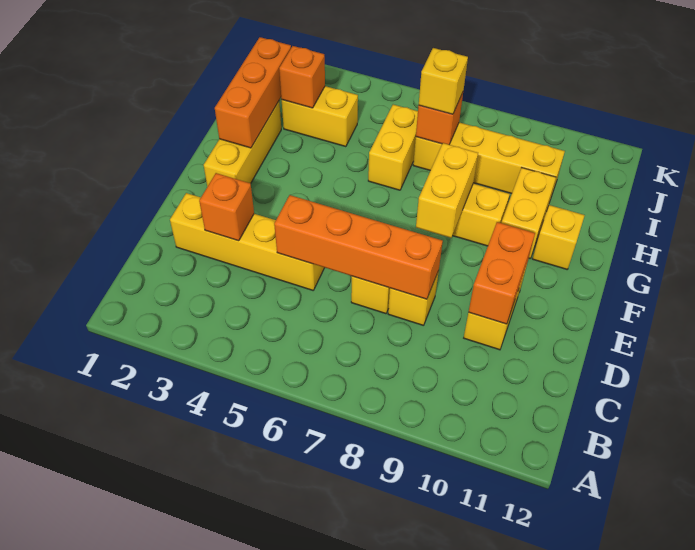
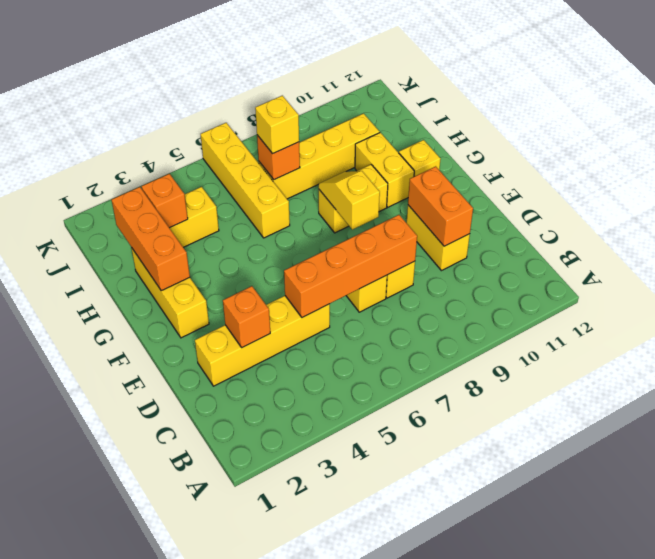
yellow brick F8:G8 level 2 -> yellow slope F8:G8 level 2 top F
yellow brick H6:I6 level 1 -> yellow brick H6:K6 level 1

